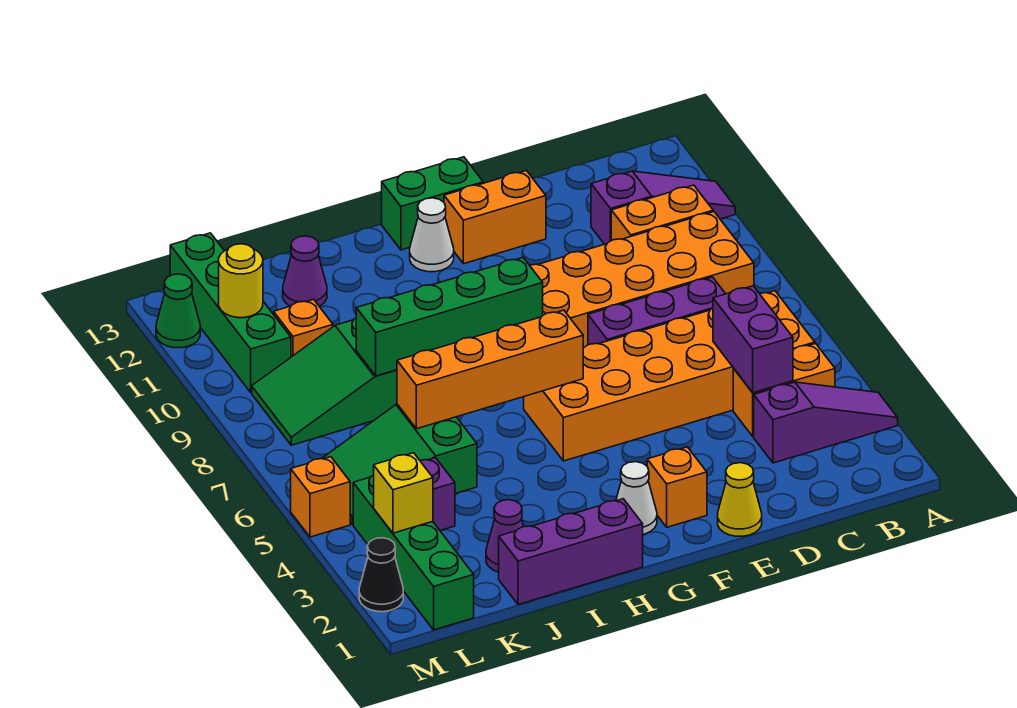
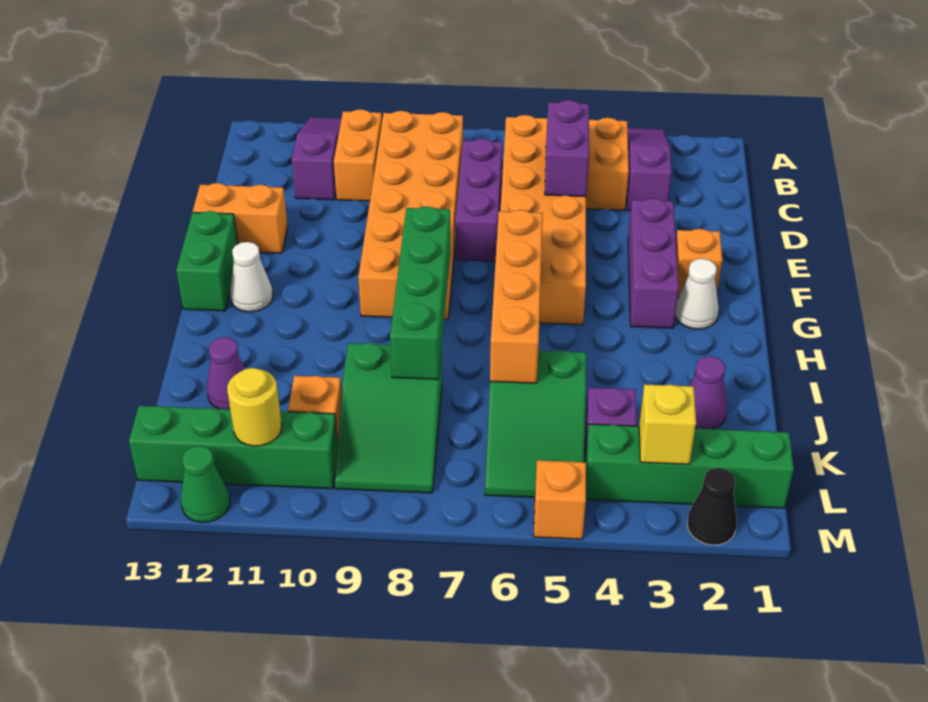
purple brick C4:C5 level 2 -> purple brick C5:D5 level 2
yellow cone E1 level 1 -> none
orange brick E12:F12 level 1 -> orange brick E12:E13 level 1
purple brick H1:J1 level 1 -> purple brick E3:G3 level 1

